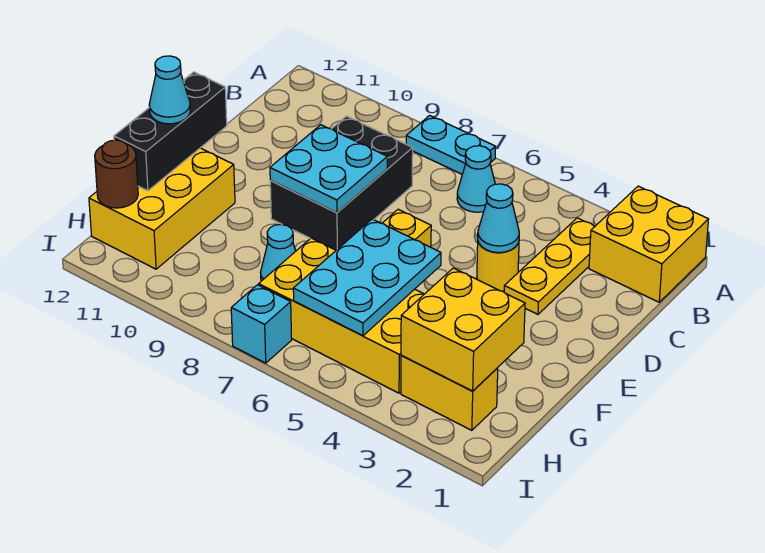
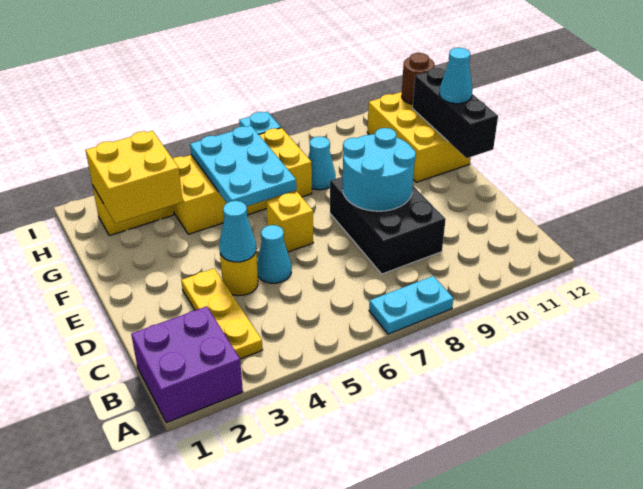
yellow brick A1:B2 level 1 -> purple brick A1:B2 level 1
cyan cone B6 level 1 -> cyan cone D5 level 1
cyan plate D8:E9 level 2 -> cyan round brick D8:E9 level 2

